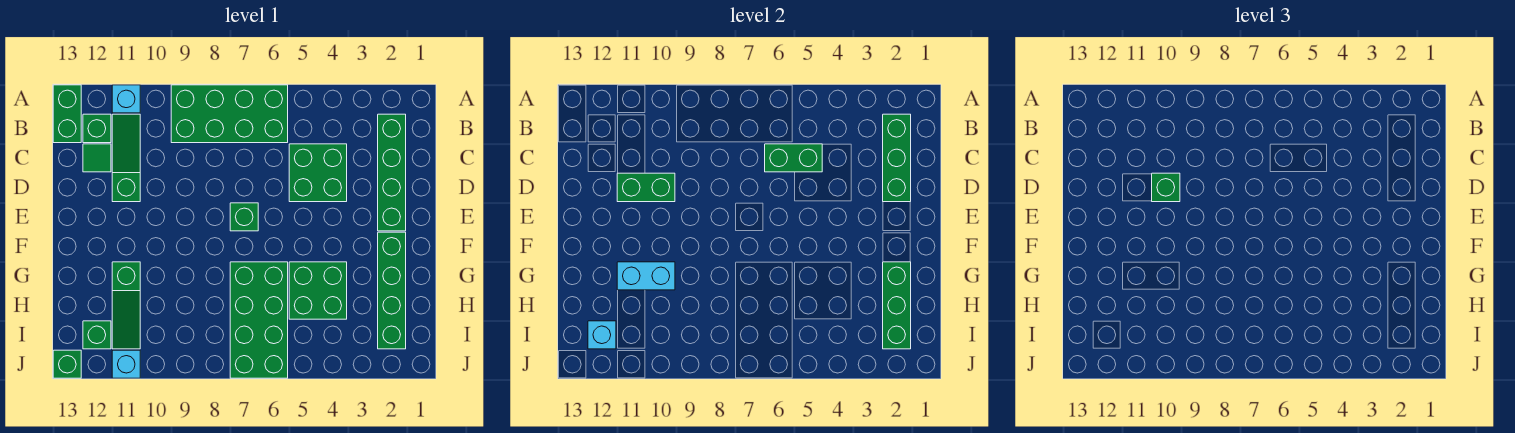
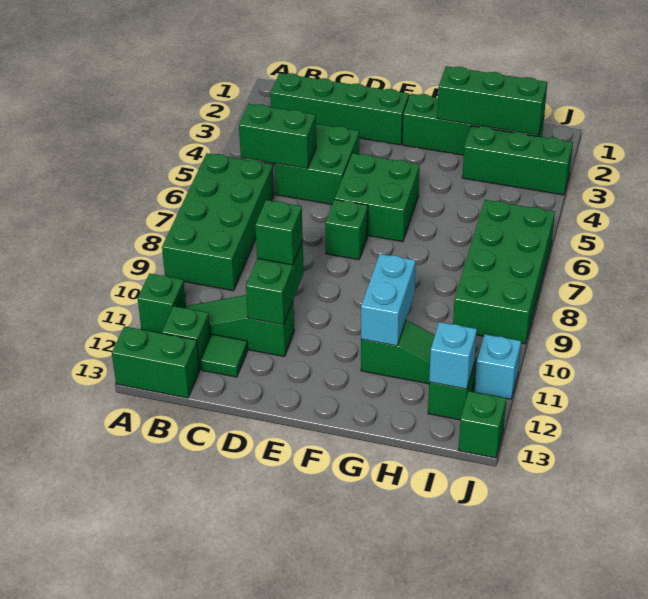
cyan brick A11 level 1 -> green brick A11 level 1
green brick B2:D2 level 2 -> green brick H3:J3 level 1
green brick C5:C6 level 2 -> green brick B5:C5 level 2
green brick G4:H5 level 1 -> green brick E5:F6 level 1
green brick G6:J7 level 1 -> green brick I6:J9 level 1

